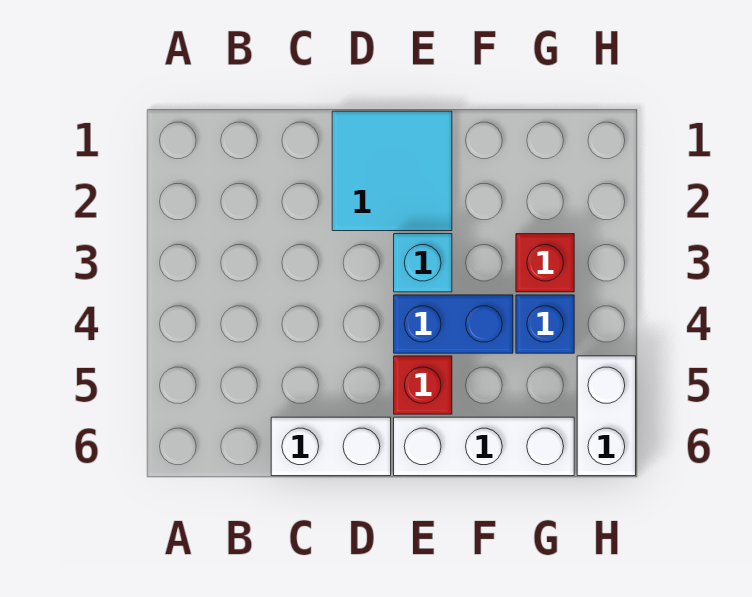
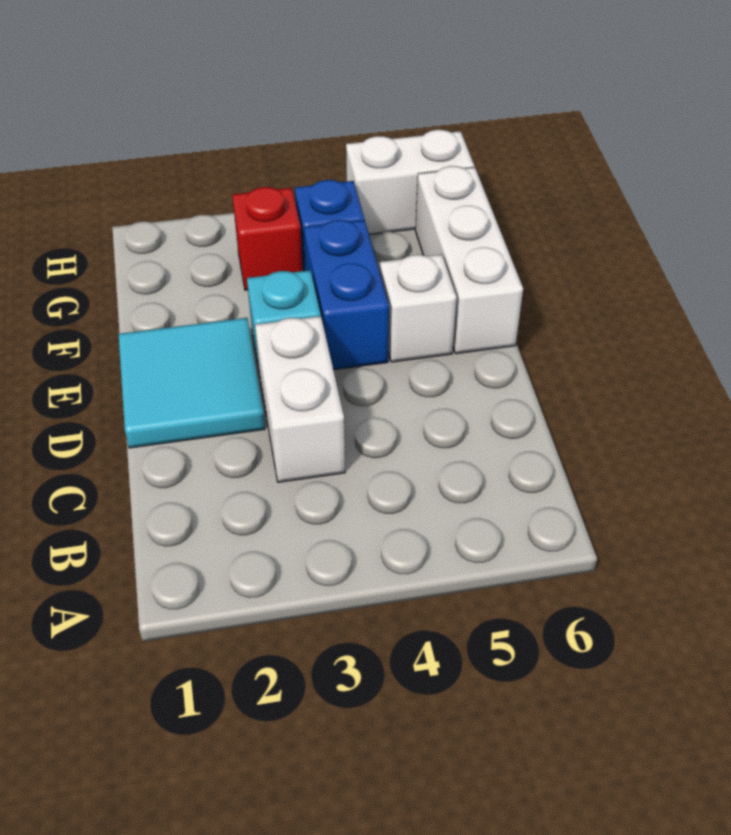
white brick C6:D6 level 1 -> white brick C3:D3 level 1
red brick E5 level 1 -> white brick E5 level 1

